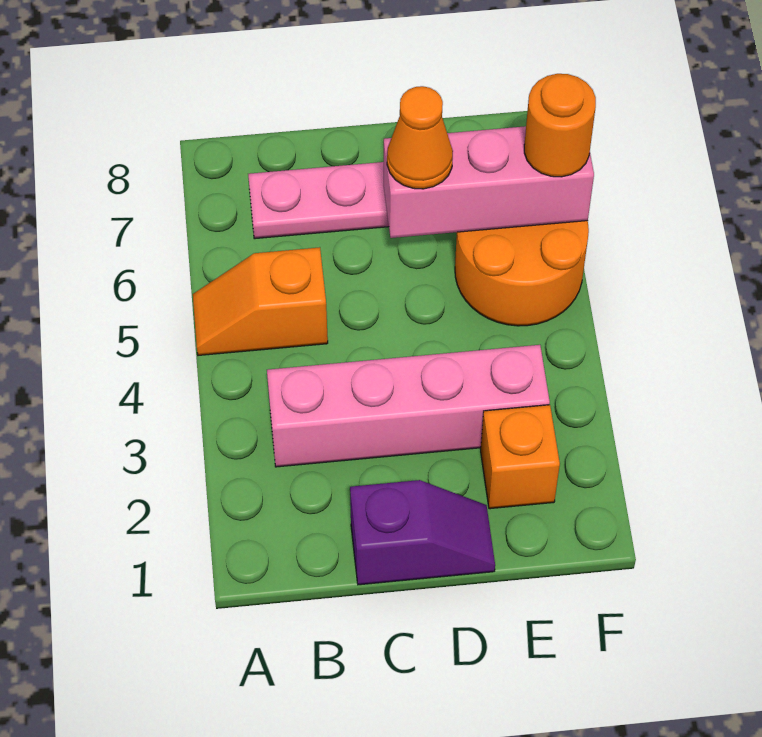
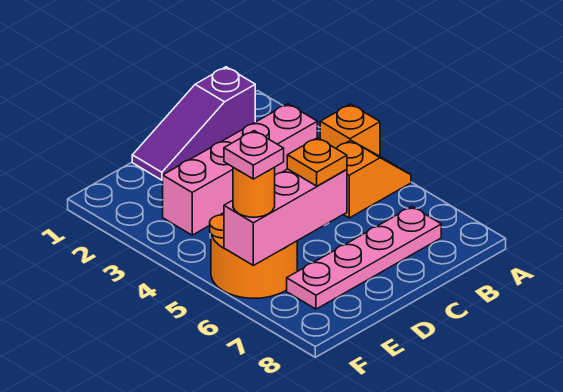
purple slope C1:D1 level 1 top C -> purple slope B1:D1 level 1 top B
orange cone D6 level 3 -> orange plate D6 level 3
orange brick E2 level 1 -> orange brick A4 level 1
none -> pink plate F6 level 4

